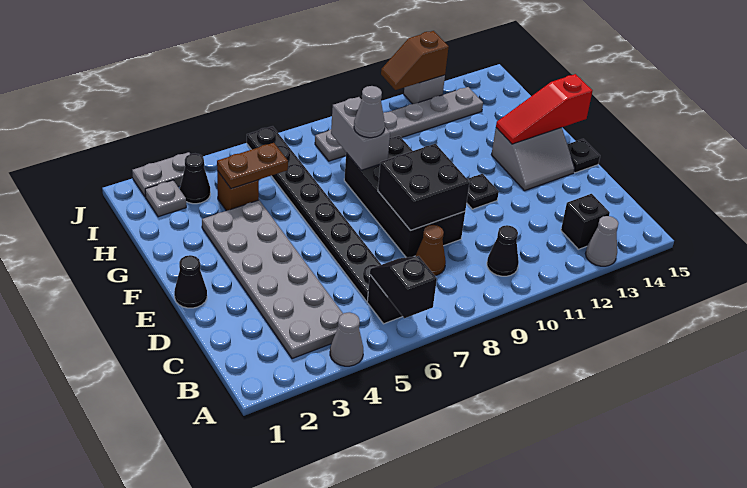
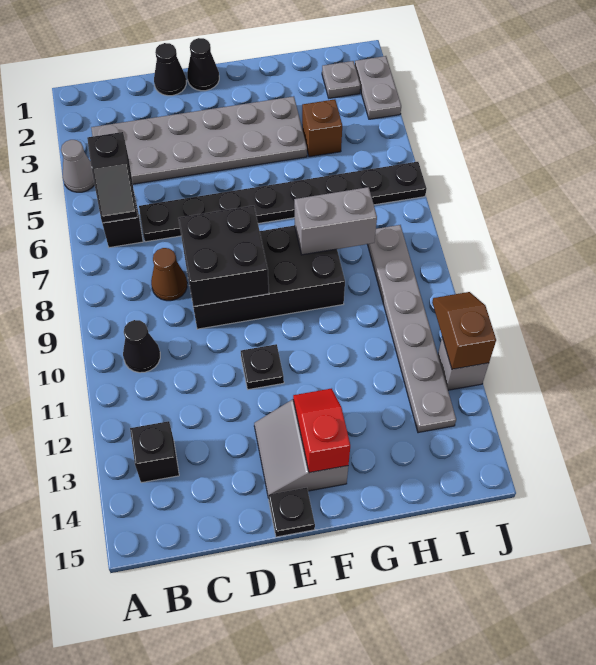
black slope A6:B6 level 2 top A -> black slope B5:B6 level 2 top 5
grey cone A13 level 1 -> none
red slope F13:F15 level 2 top 15 -> red slope F13:F14 level 2 top 14
grey cone G8 level 3 -> none
brown plate H4:H5 level 2 -> none
black cone I3 level 1 -> black cone D1 level 1

